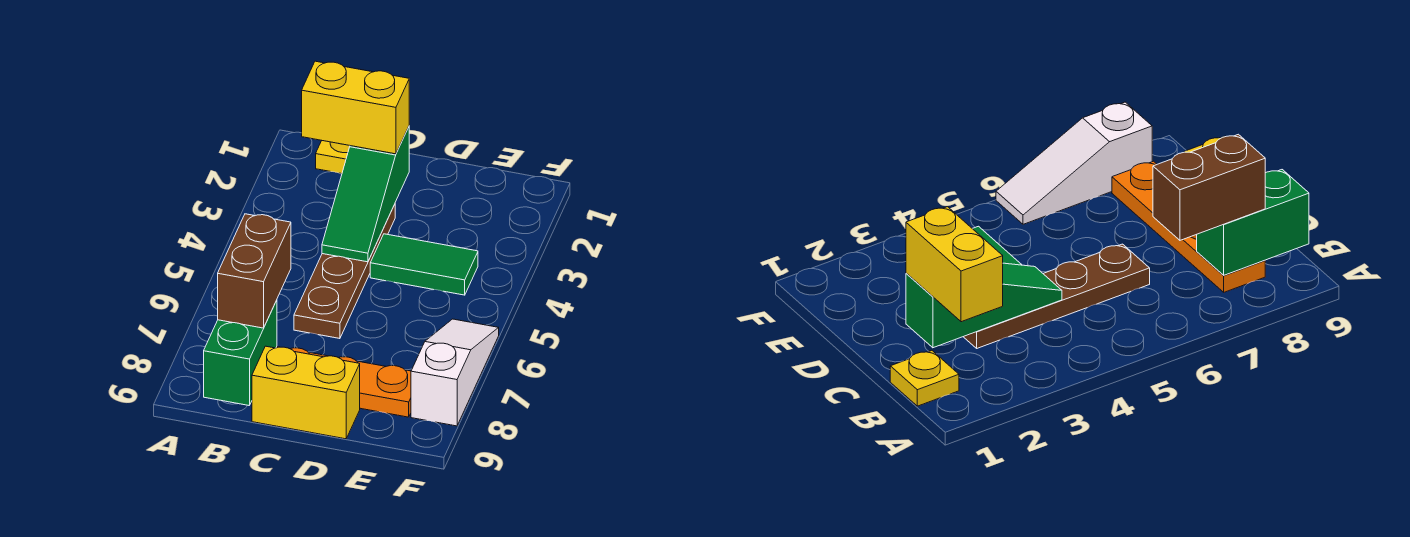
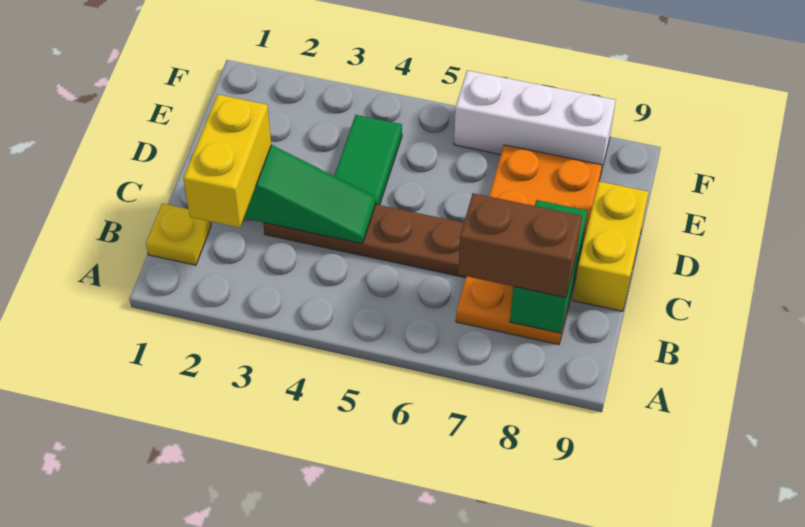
orange plate B8:E8 level 1 -> orange plate B7:E8 level 1
green brick B8:B9 level 2 -> green brick B8:C8 level 2
white slope F6:F8 level 1 top 8 -> white brick F6:F8 level 1

